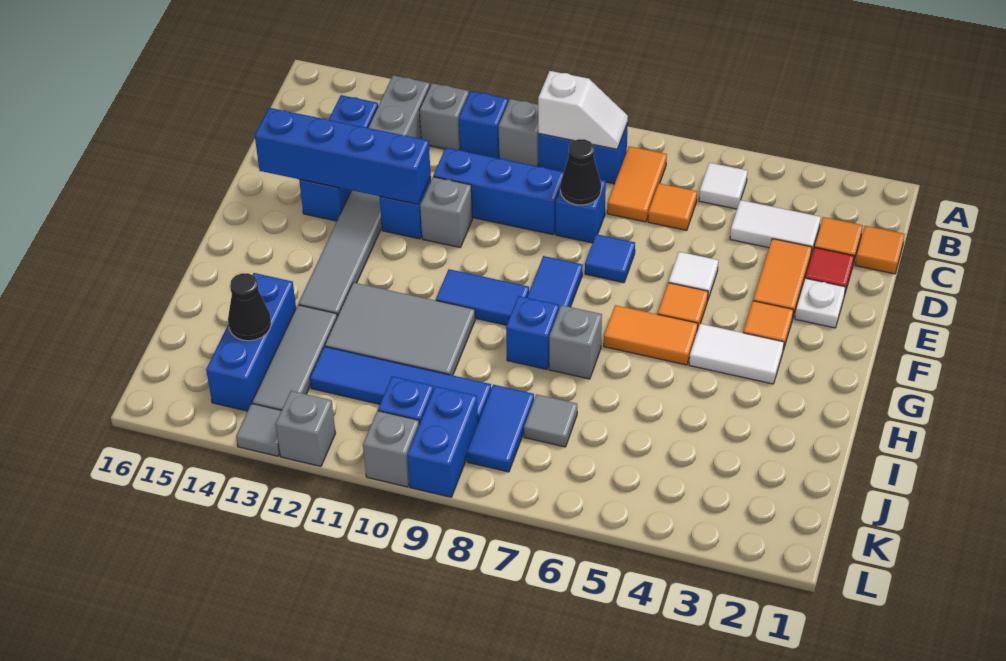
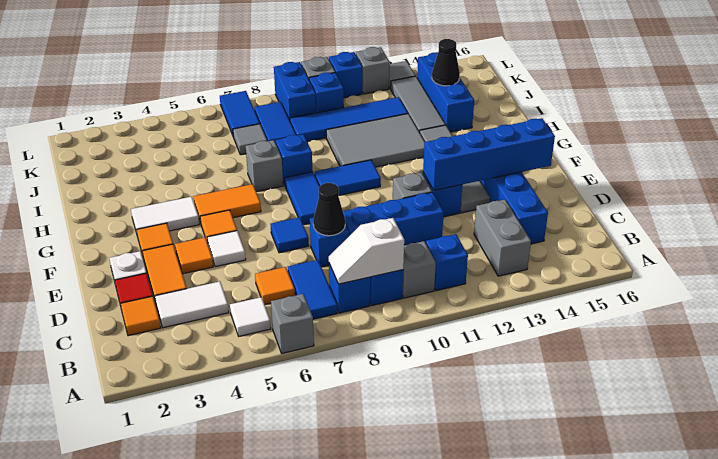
orange tile B7:C7 level 1 -> blue tile B7:C7 level 1
grey brick B12 level 1 -> grey brick A6 level 1
orange tile C1 level 1 -> orange tile E4 level 1
none -> blue tile K7:L7 level 1
none -> blue brick L11 level 1

